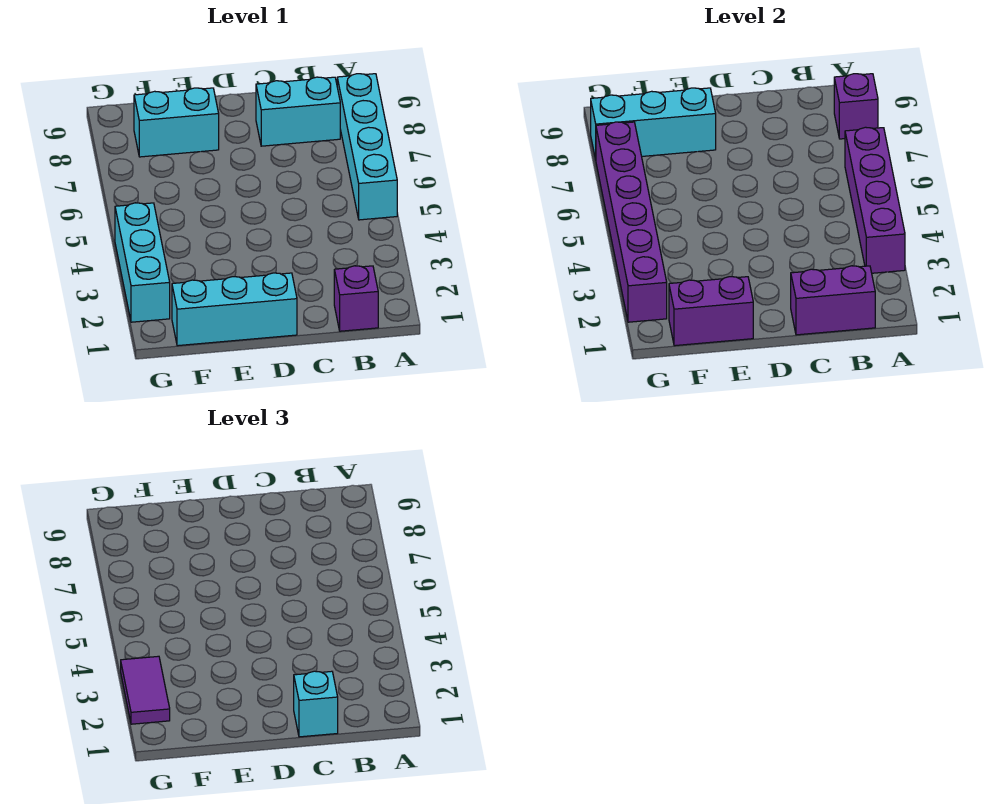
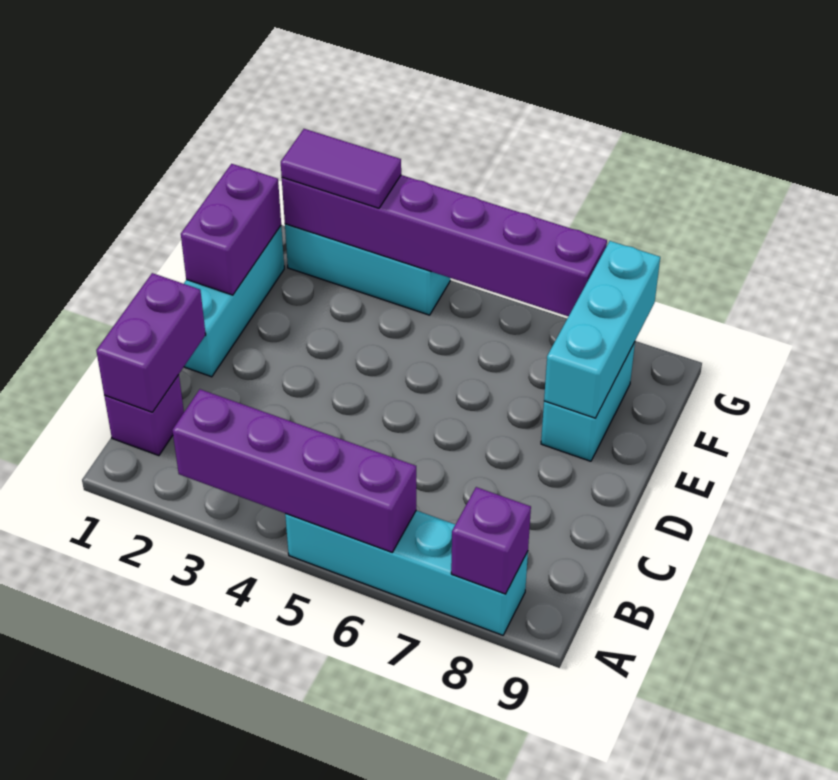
cyan brick B8:C8 level 1 -> none
cyan brick C1 level 3 -> none

